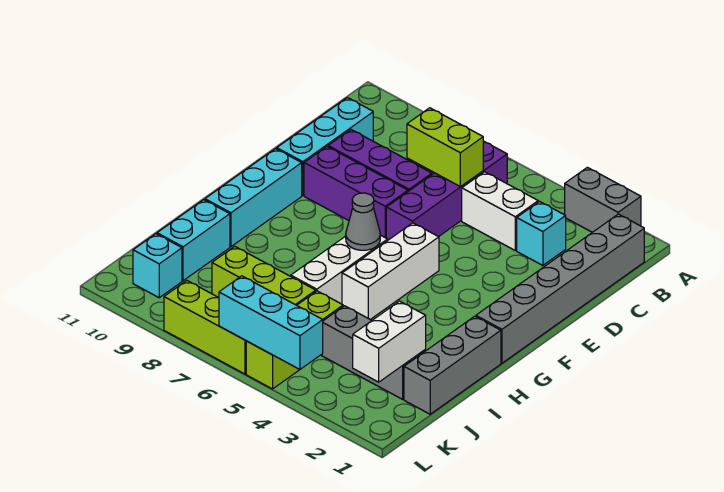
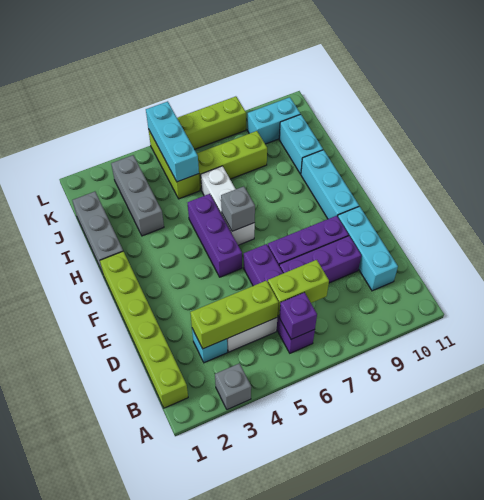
grey brick A2:A3 level 1 -> grey brick A3 level 1
grey brick B1:G1 level 1 -> lime brick B1:G1 level 1
none -> purple brick B6 level 2
none -> lime brick C3:C5 level 2
white brick F5:H5 level 1 -> purple brick F5:H5 level 1
grey cone G6 level 2 -> grey brick G6 level 2
grey brick J2:J4 level 1 -> grey brick I3:K3 level 1
white brick J2:K2 level 2 -> none
cyan brick K10 level 1 -> cyan brick K9:K10 level 1
cyan brick L4:L6 level 2 -> cyan brick J5:L5 level 2

